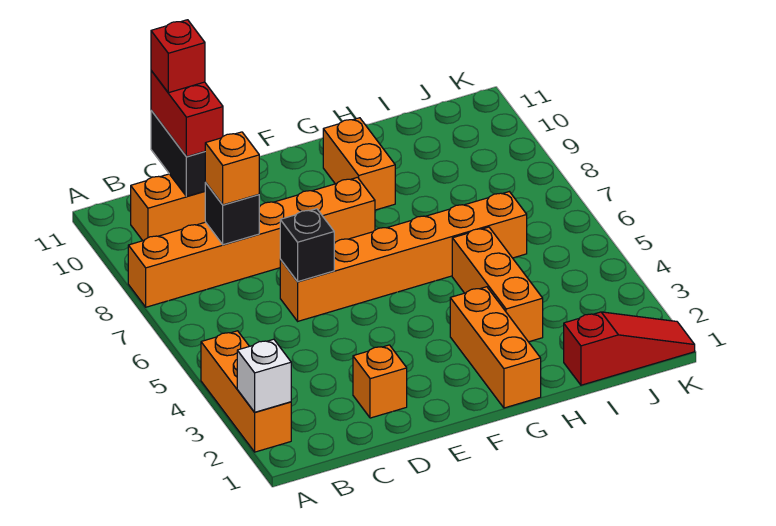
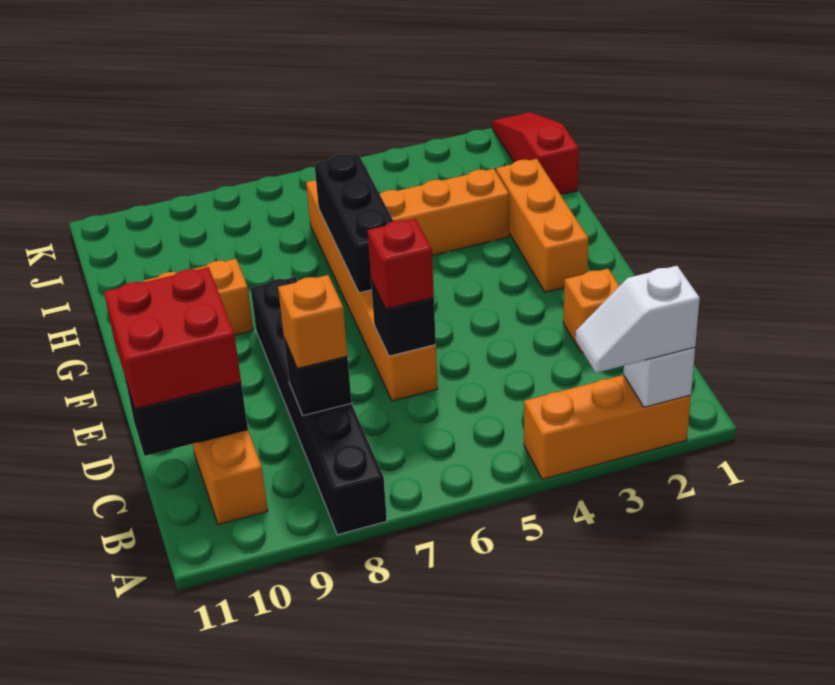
none -> white slope A2:A3 level 3 top 2
orange brick A8:F8 level 1 -> black brick A8:F8 level 1
red brick C10:C11 level 3 -> red brick C10:D11 level 3
red brick C11 level 4 -> red brick D6 level 3
none -> black brick F6:H6 level 2
orange brick G1:G3 level 1 -> orange brick F2:H2 level 1

